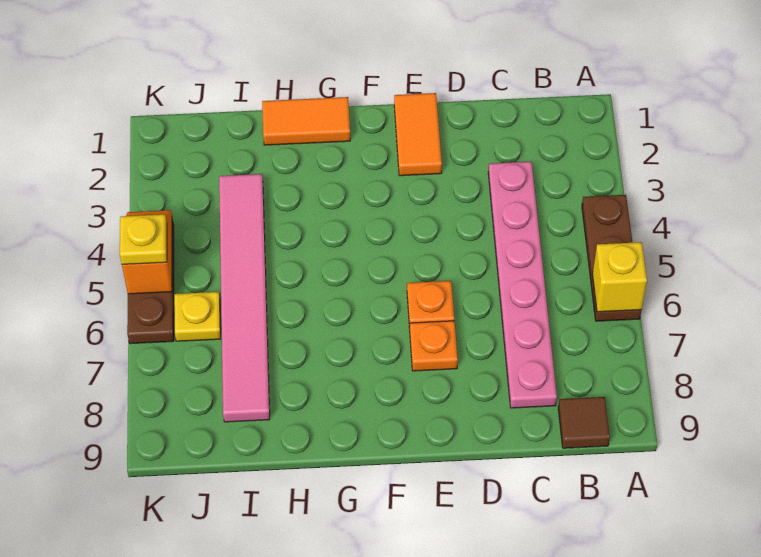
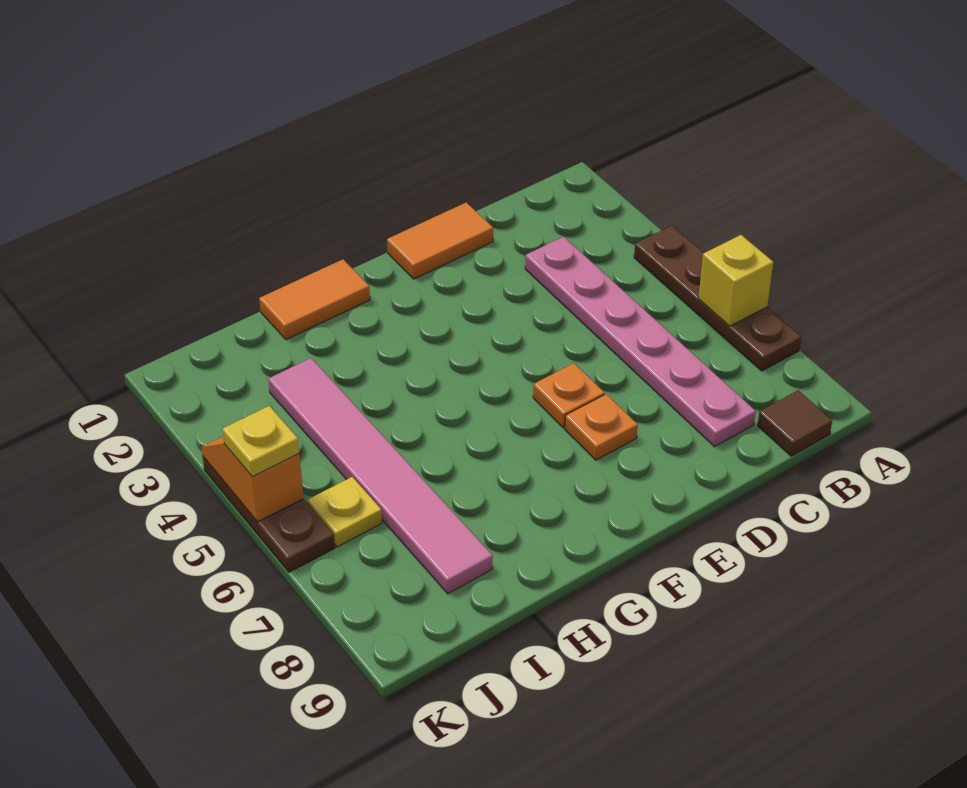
brown plate A4:A6 level 1 -> brown plate A4:A7 level 1
orange tile E1:E2 level 1 -> orange tile D1:E1 level 1

